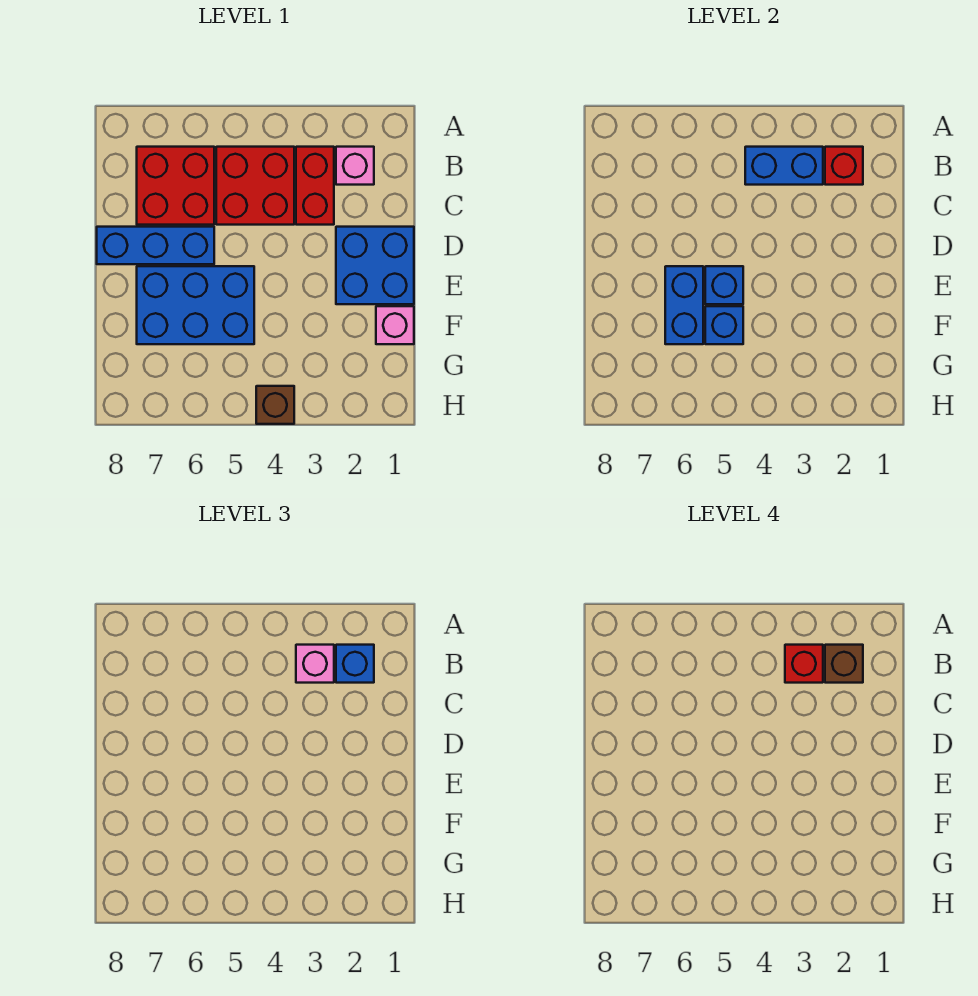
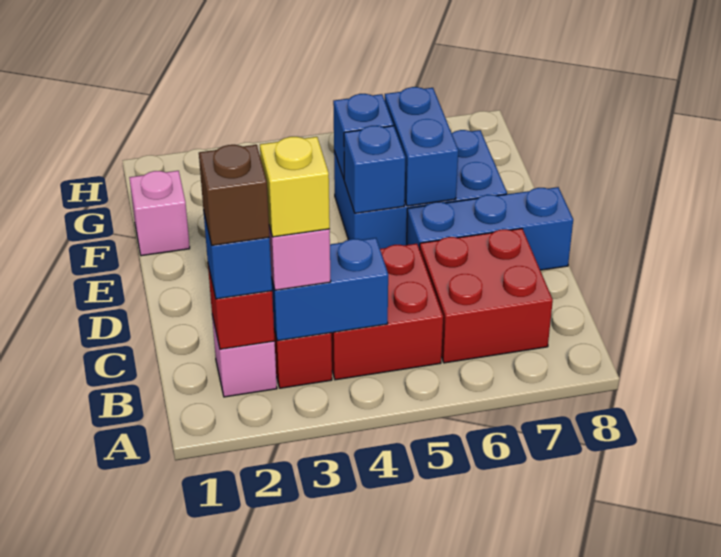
red brick B3 level 4 -> yellow brick B3 level 4
blue brick D1:E2 level 1 -> none
brown brick H4 level 1 -> none

